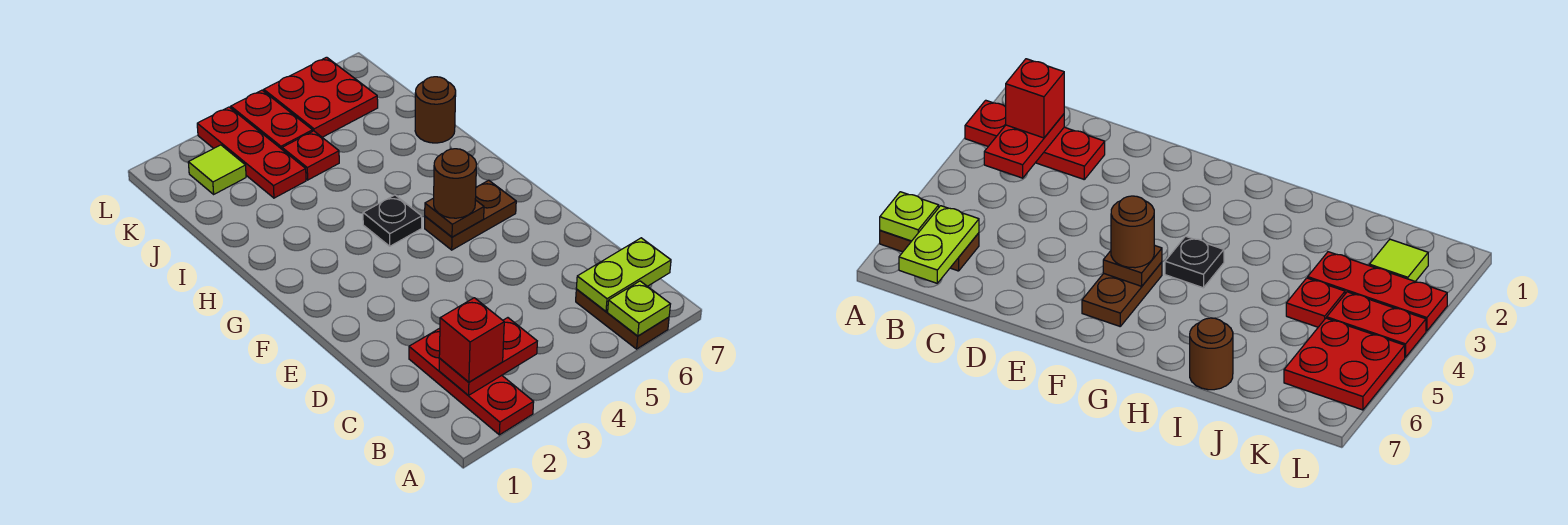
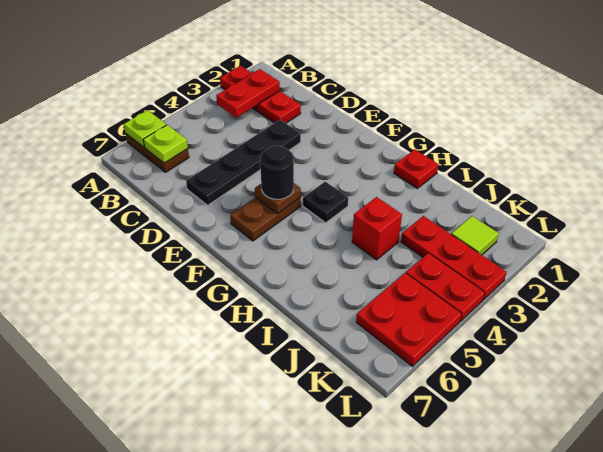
red brick B2 level 3 -> red brick I4 level 1
lime plate B6:B7 level 2 -> lime plate B6 level 2
none -> black plate D3:D6 level 1
brown round brick F5 level 3 -> black round brick F5 level 3
brown round brick I7 level 1 -> none
red plate J4 level 1 -> red plate H1 level 1

